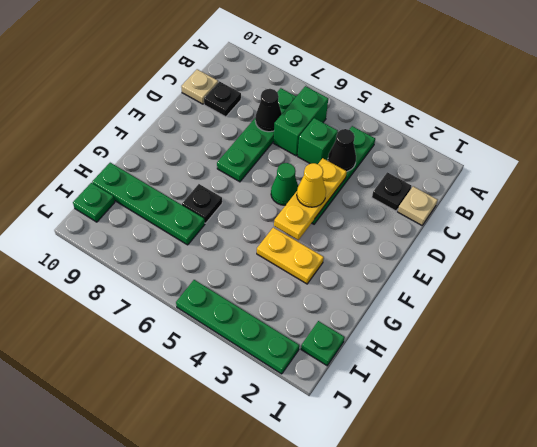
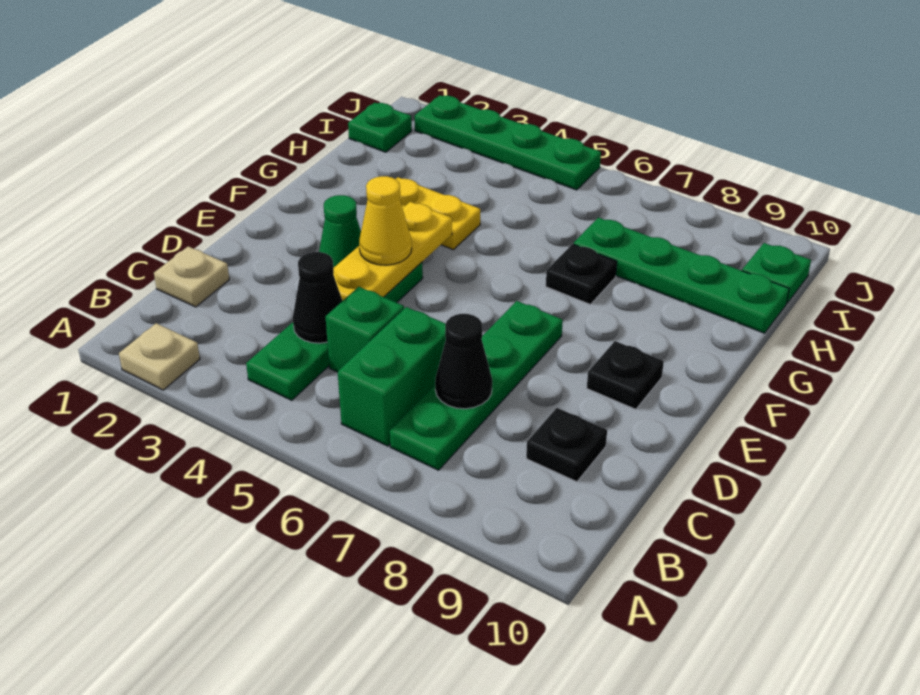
black plate C2 level 1 -> black plate E9 level 1
tan plate C10 level 1 -> tan plate A2 level 1
green cone E5 level 1 -> green cone E3 level 1

